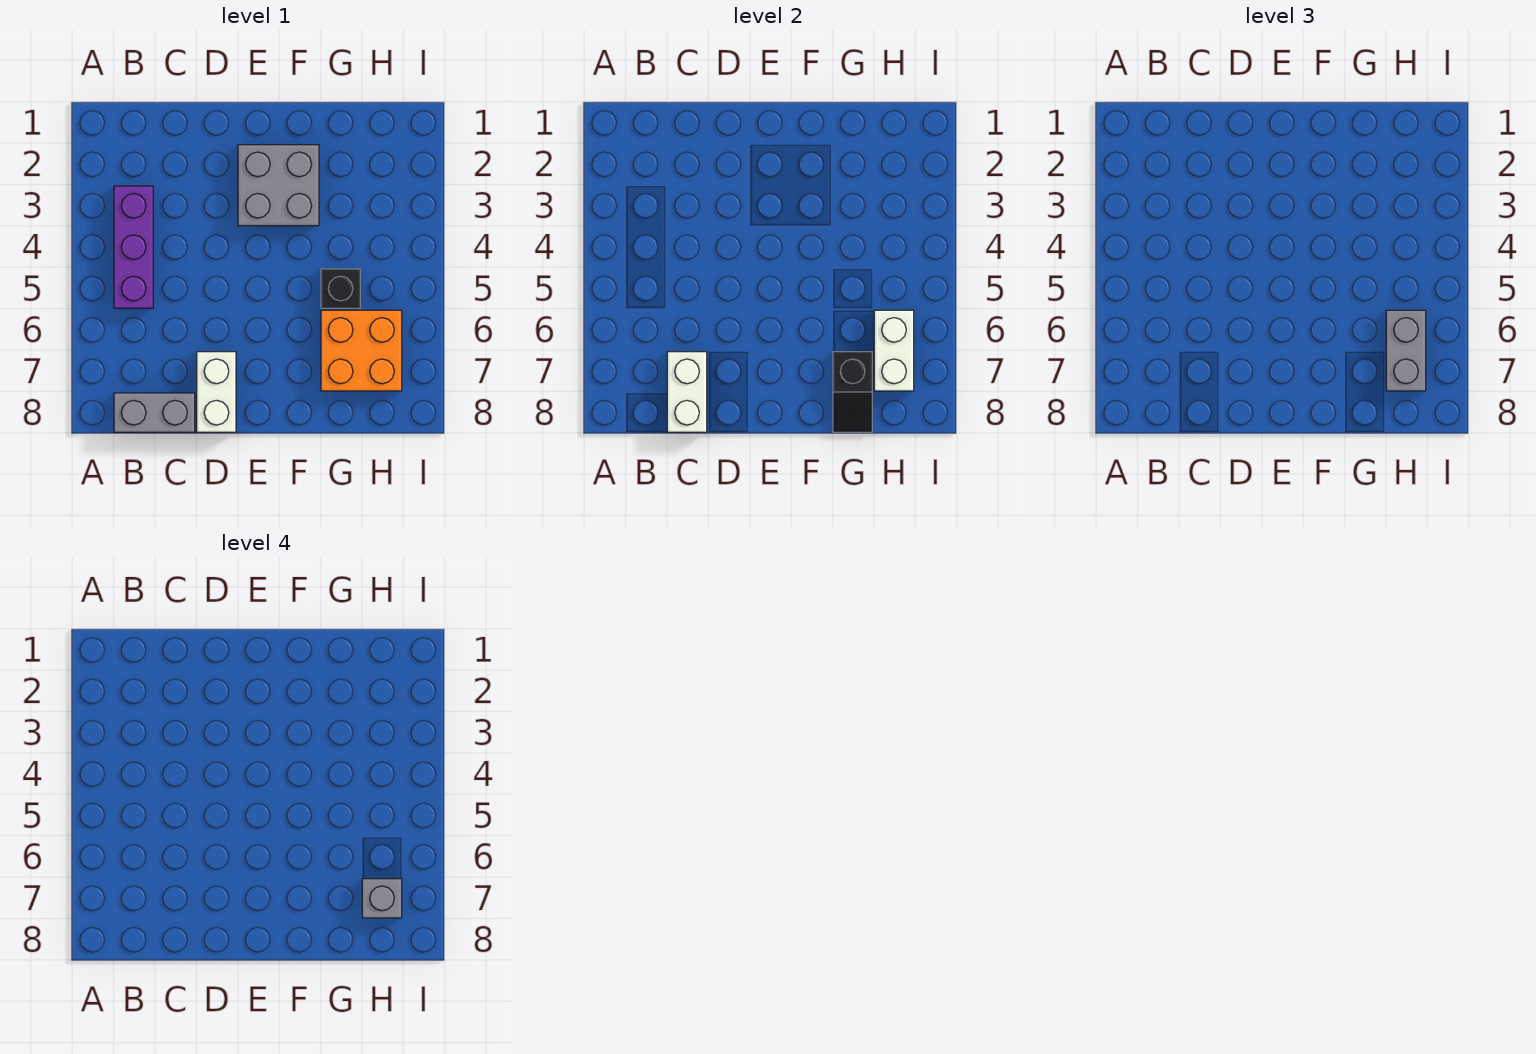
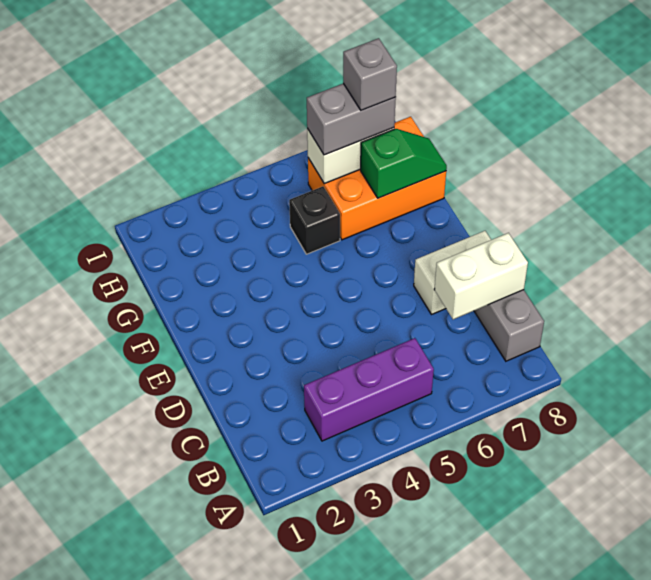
grey brick E2:F3 level 1 -> none
orange brick G6:H7 level 1 -> orange brick G6:H8 level 1
black slope G7:G8 level 2 top 7 -> green slope G7:G8 level 2 top 7

